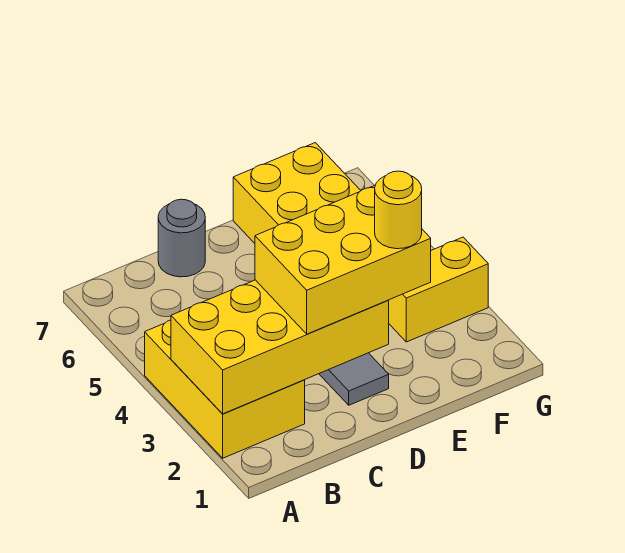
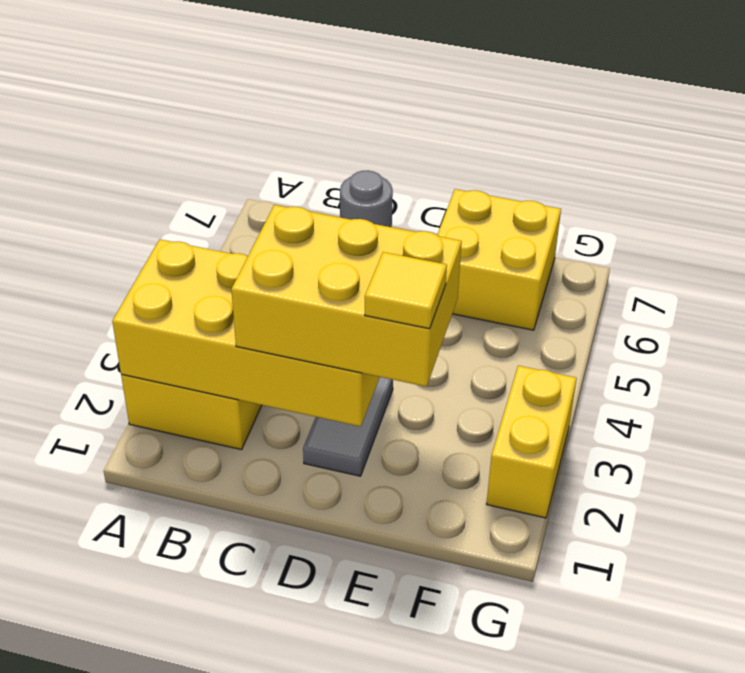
yellow round brick E2 level 4 -> yellow tile E2 level 4
yellow brick F3:G3 level 1 -> yellow brick G2:G3 level 1

